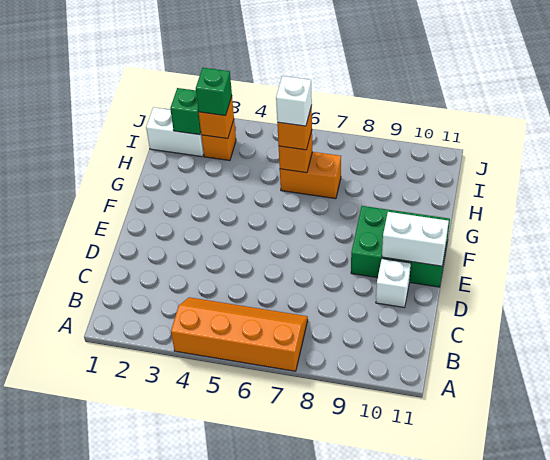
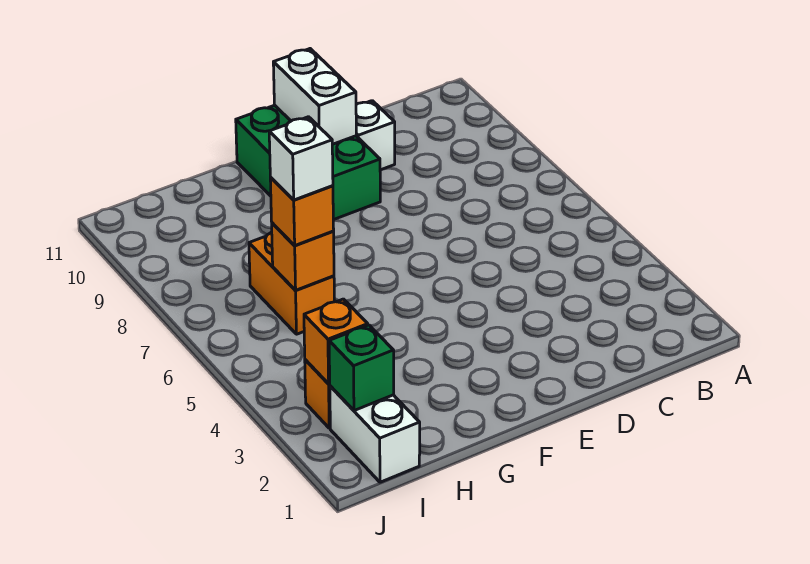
orange slope A4:B7 level 1 top A -> none
green brick I3 level 3 -> none

